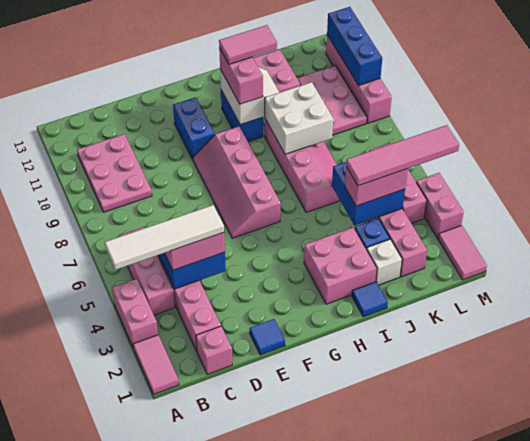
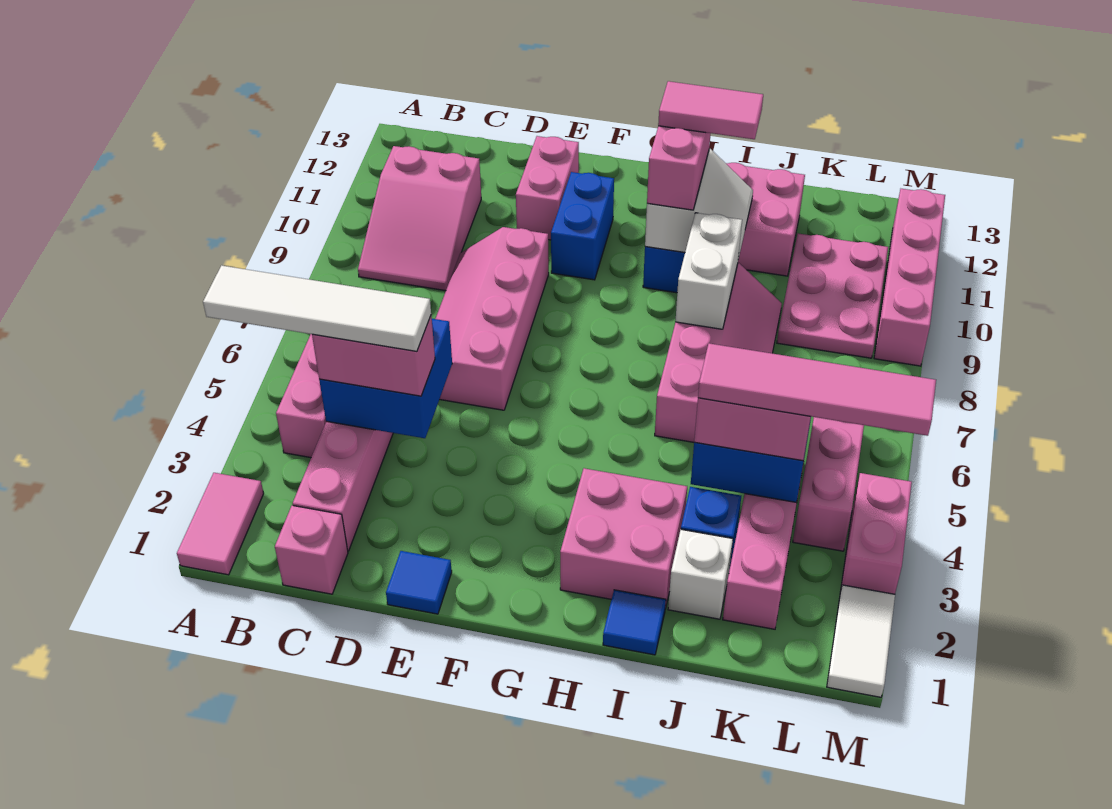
pink brick A3:A4 level 1 -> pink brick E11:E12 level 1
pink plate B9:C11 level 1 -> pink slope B9:C11 level 1 top 11
pink slope F6:G9 level 1 top G -> pink slope D6:E9 level 1 top E
white brick I8:J9 level 2 -> white brick I8:I9 level 2
pink tile M1:M2 level 1 -> white tile M1:M2 level 1
blue brick M10:M12 level 2 -> none

